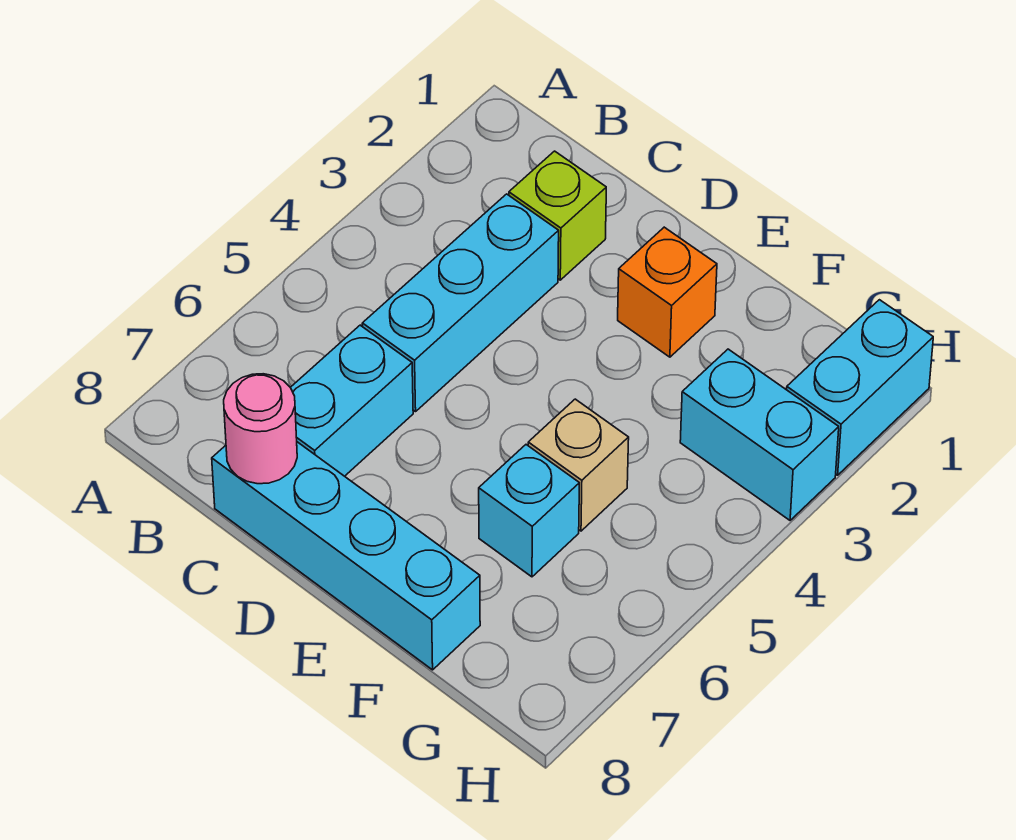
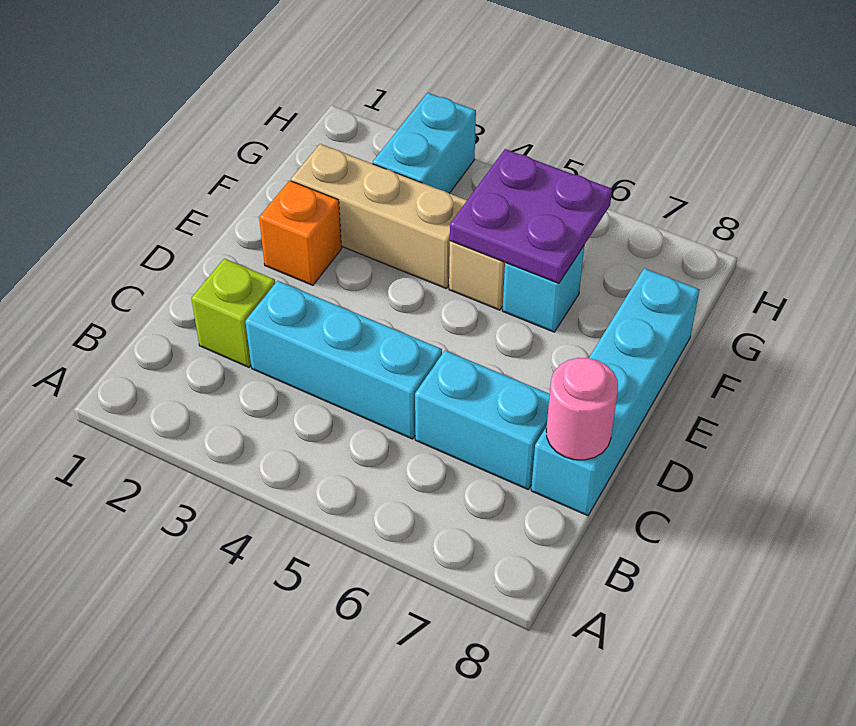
none -> tan brick F2:F4 level 1
none -> purple plate F5:G6 level 2
cyan brick H1:H2 level 1 -> none

